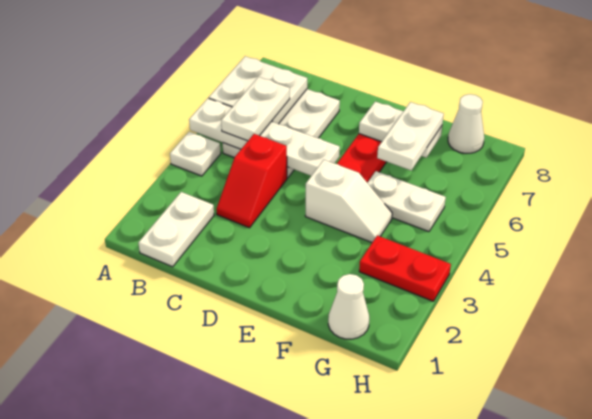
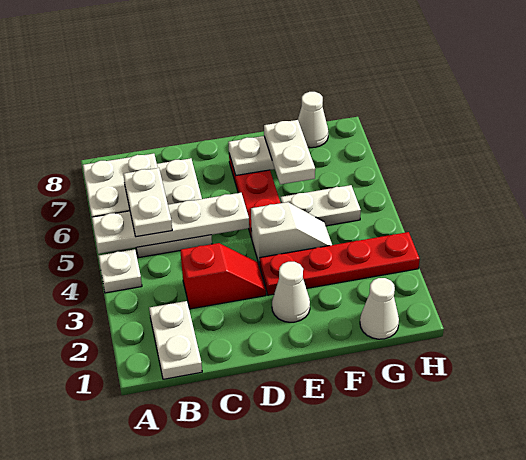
red slope C3:C4 level 1 top 4 -> red slope C3:D3 level 1 top C
none -> white cone E2 level 1
red plate G3:H3 level 1 -> red plate E3:H3 level 1

